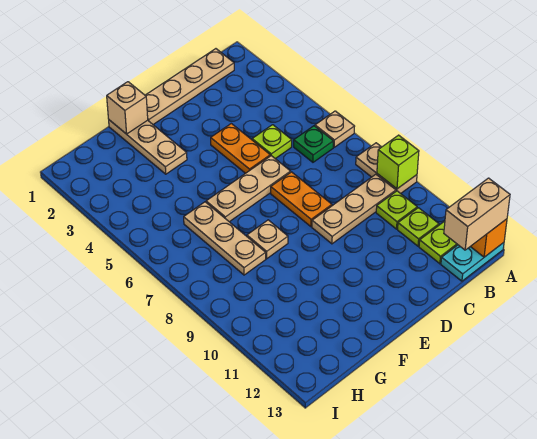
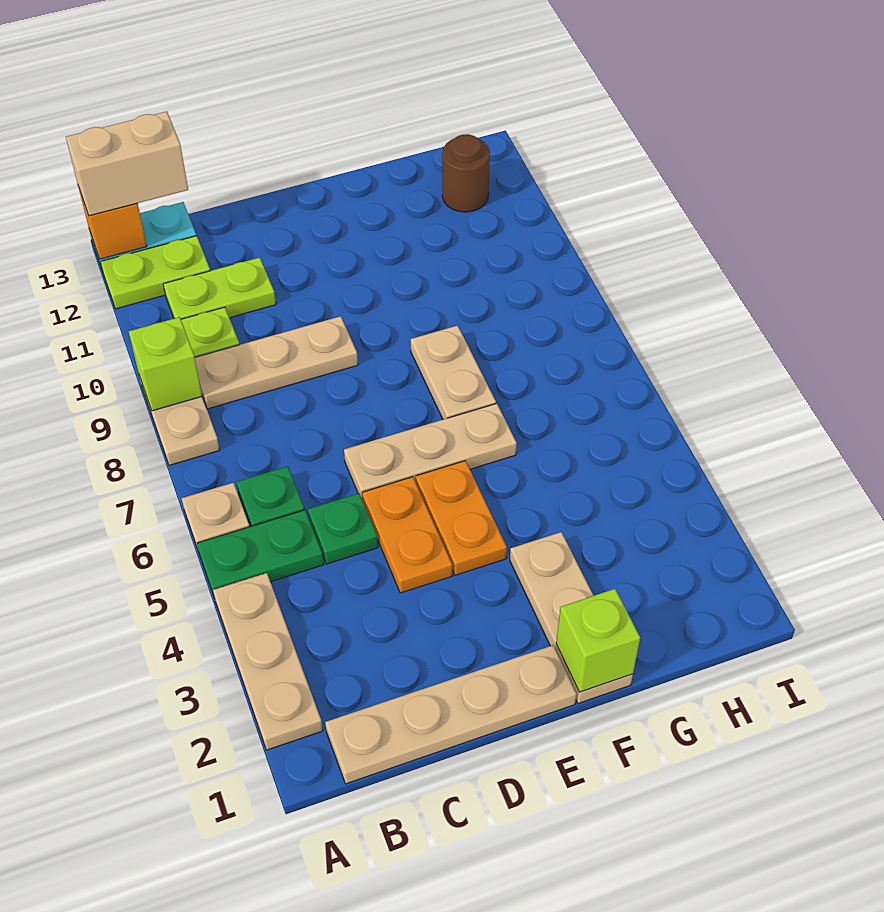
none -> green plate A5:B5 level 1
lime plate B11 level 1 -> lime plate B11:C11 level 1
lime plate C5 level 1 -> green plate C5 level 1
orange plate D7:D8 level 1 -> orange plate E4:E5 level 1
tan brick F1 level 2 -> lime brick F1 level 2
tan plate F8 level 1 -> tan plate F7:F8 level 1
tan plate G6:G8 level 1 -> tan plate A2:A4 level 1
none -> brown round brick H12 level 1

